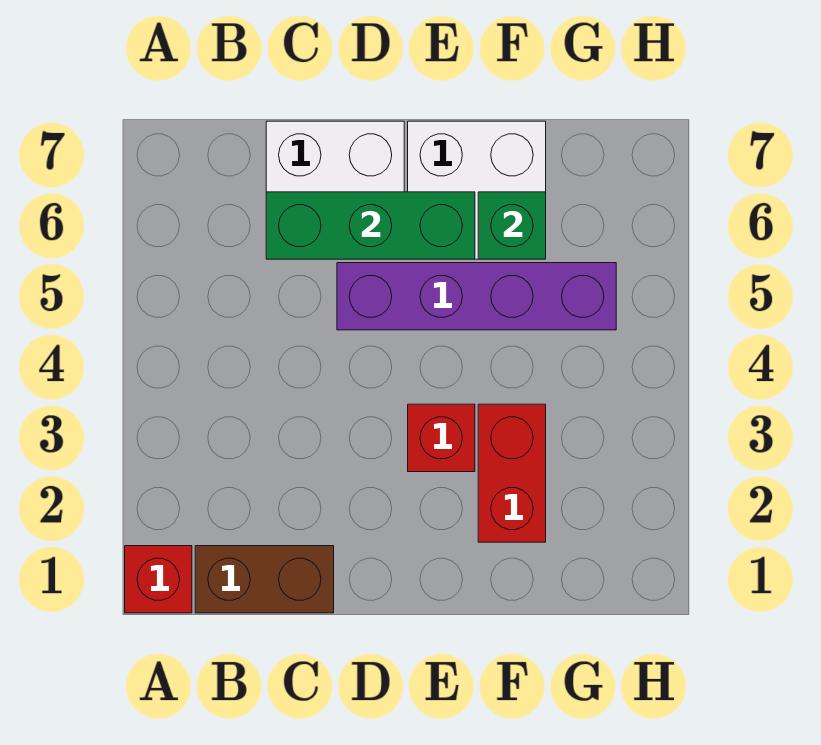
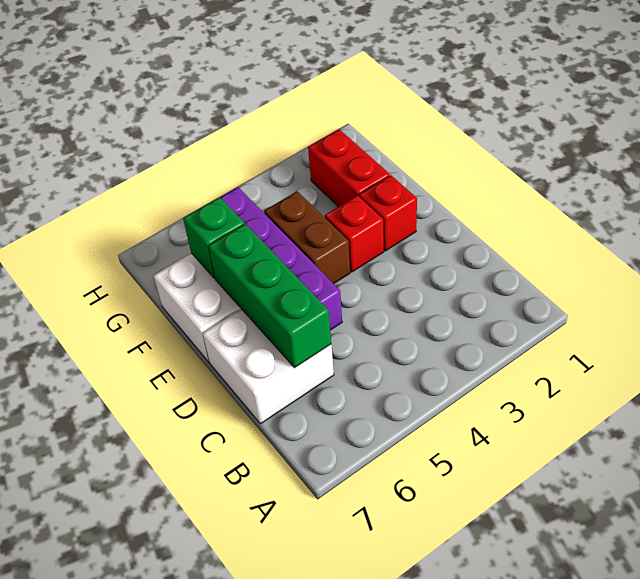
red brick A1 level 1 -> red brick E2 level 1
brown brick B1:C1 level 1 -> brown brick E4:F4 level 1
red brick F2:F3 level 1 -> red brick F2:G2 level 1

